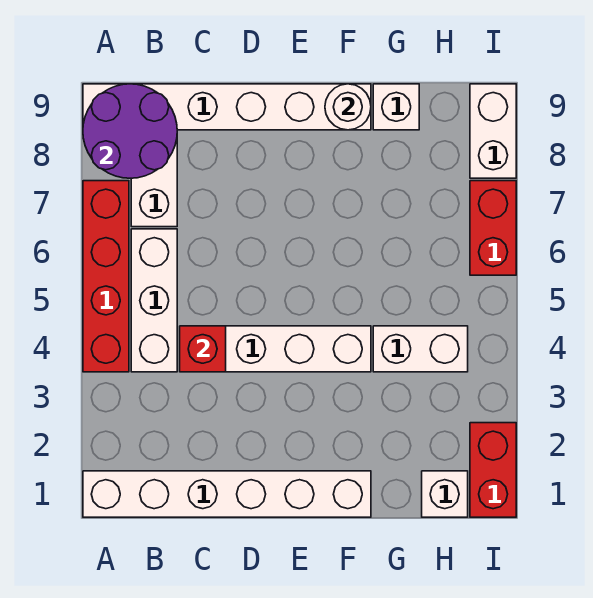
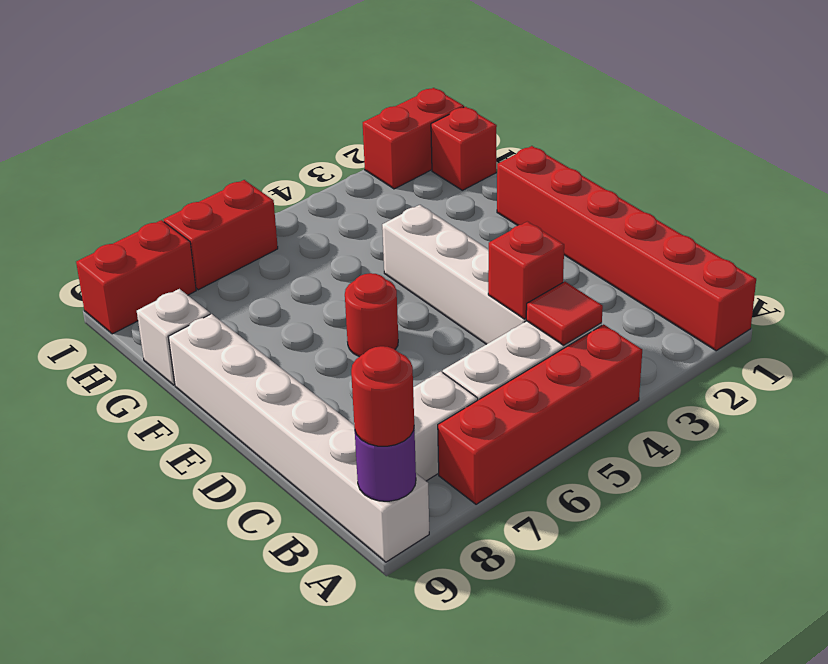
white brick A1:F1 level 1 -> red brick A1:F1 level 1
purple round brick A8:B9 level 2 -> purple round brick A9 level 2
none -> red round brick A9 level 3
none -> red tile B4 level 2
none -> red round brick E6 level 1
white round brick F9 level 2 -> none
white brick G4:H4 level 1 -> none
white brick H1 level 1 -> red brick H1 level 1
white brick I8:I9 level 1 -> red brick I8:I9 level 1

